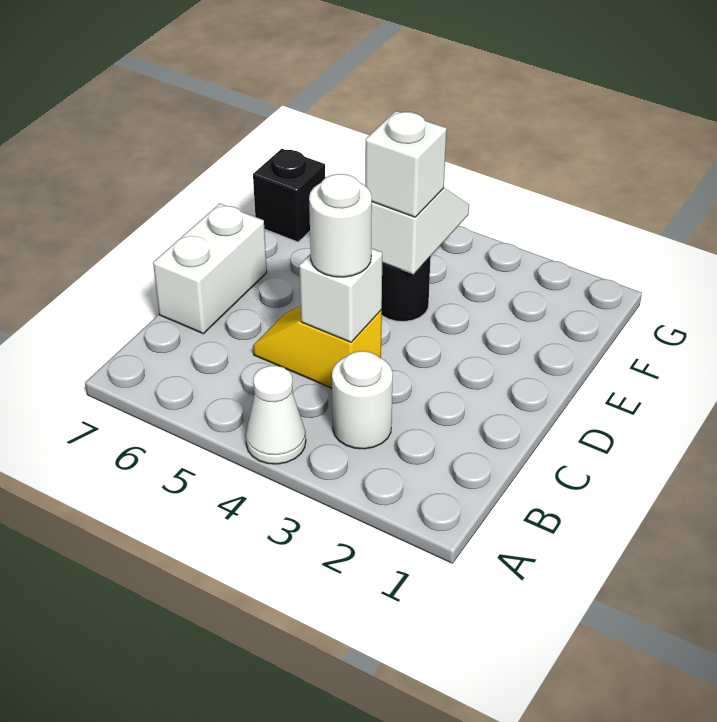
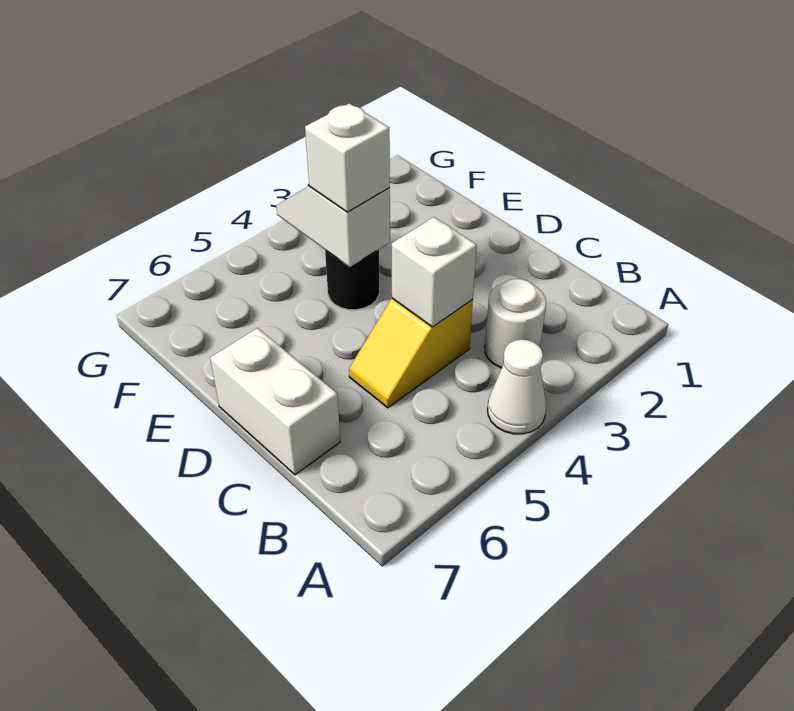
white round brick C4 level 3 -> none
black brick F7 level 1 -> none

